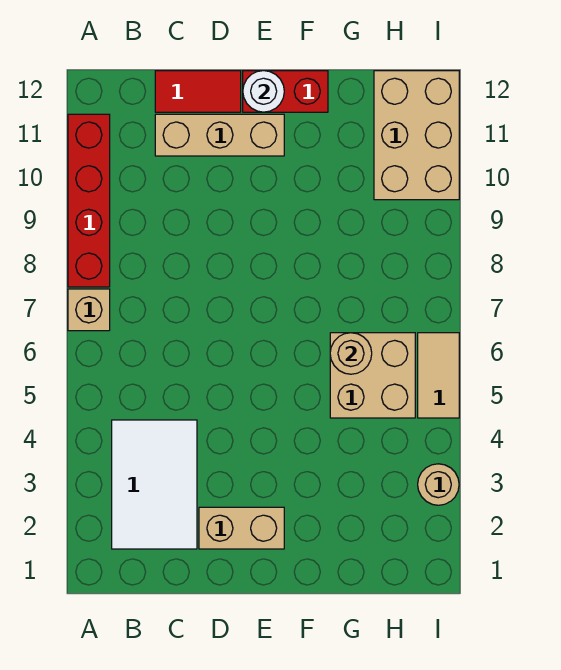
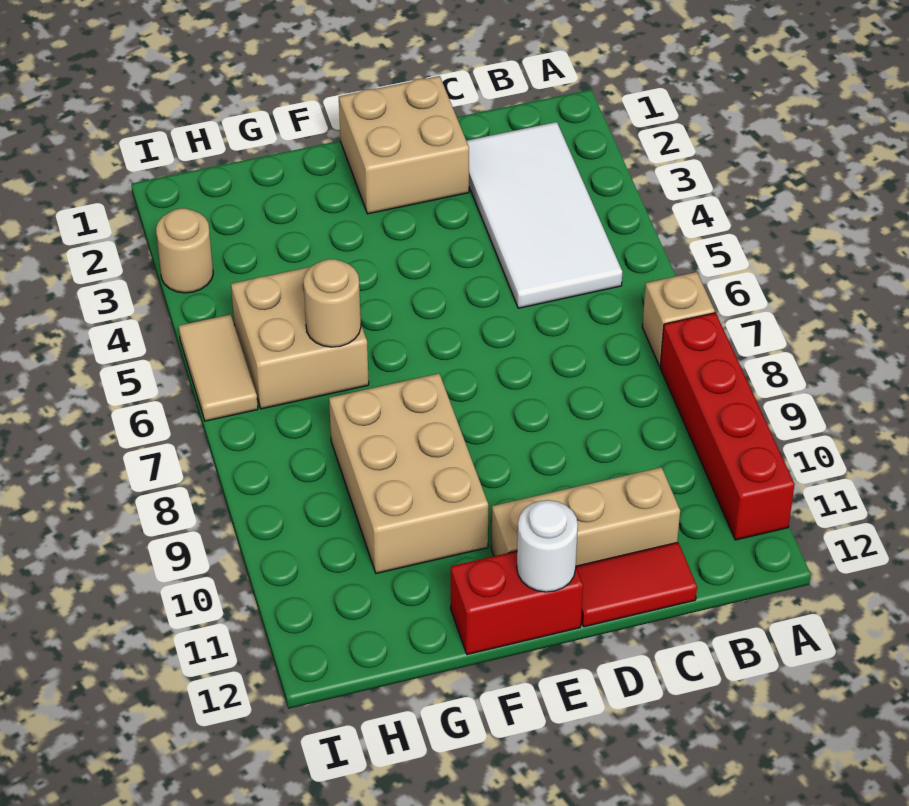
white tile B2:C4 level 1 -> white tile B2:C5 level 1
tan brick D2:E2 level 1 -> tan brick D1:E2 level 1
tan brick H10:I12 level 1 -> tan brick F8:G10 level 1

